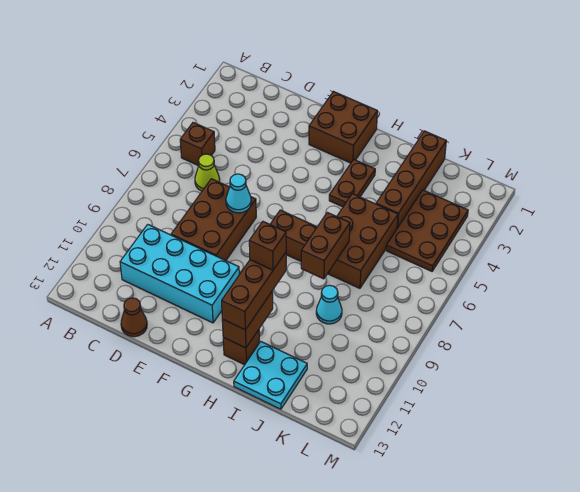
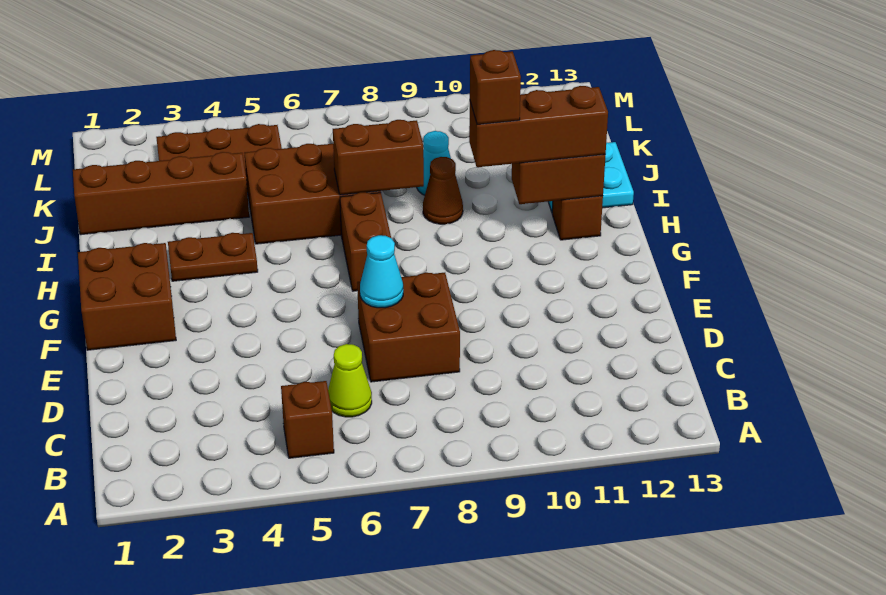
cyan brick C10:F11 level 1 -> none
brown brick D7:E9 level 1 -> brown brick D7:E8 level 1
brown cone D13 level 1 -> brown cone I9 level 1

